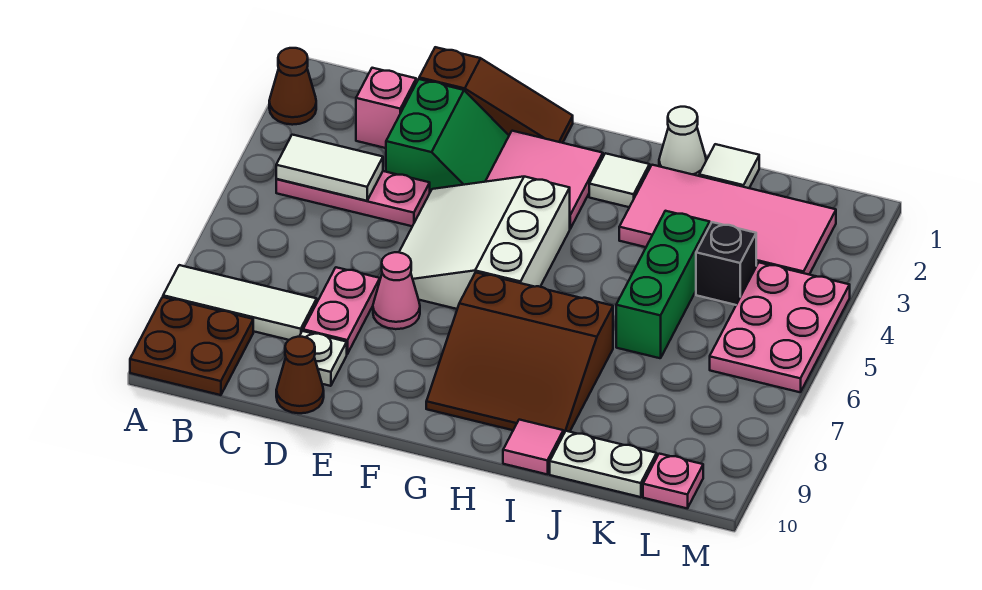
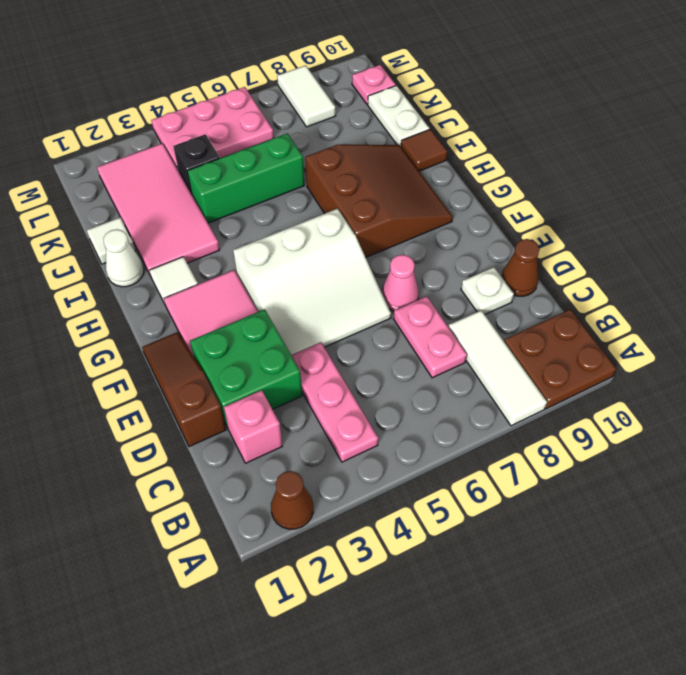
white tile B4:C4 level 2 -> white tile L8:M8 level 1
green slope D2:E3 level 1 top D -> green brick D2:E3 level 1
pink plate D7:D8 level 1 -> pink plate C7:D7 level 1
pink tile I10 level 1 -> brown tile I10 level 1

